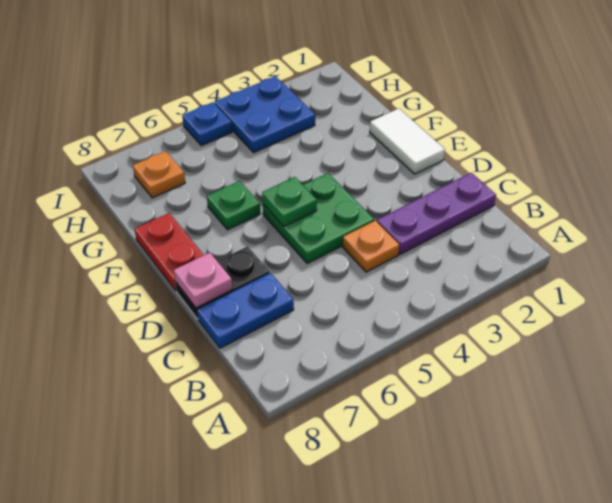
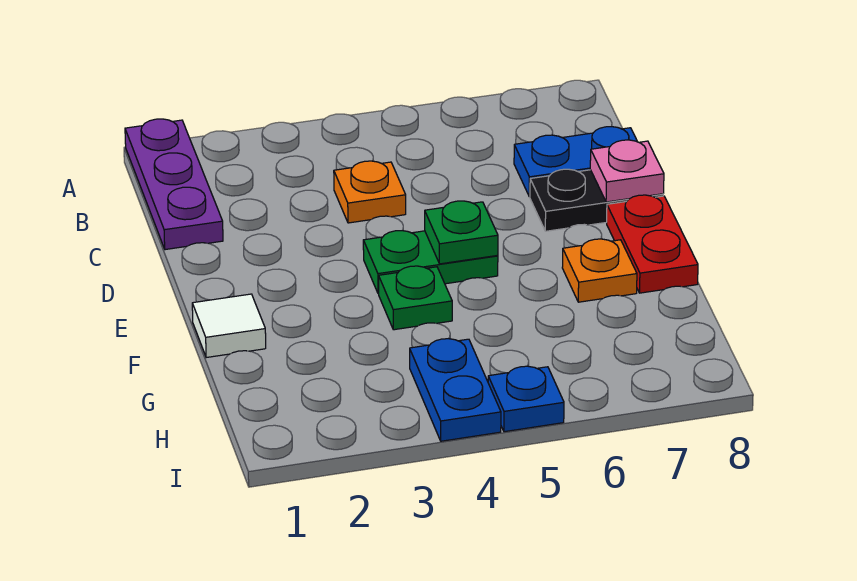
purple plate C1:C3 level 1 -> purple plate A1:C1 level 1
green plate D4:E5 level 1 -> green plate E4:E5 level 1
white tile E1:F1 level 1 -> white tile F1 level 1
green plate F6 level 1 -> green plate F4 level 1
blue plate H3:I4 level 1 -> blue plate H4:I4 level 1
orange plate H7 level 1 -> orange plate F7 level 1

